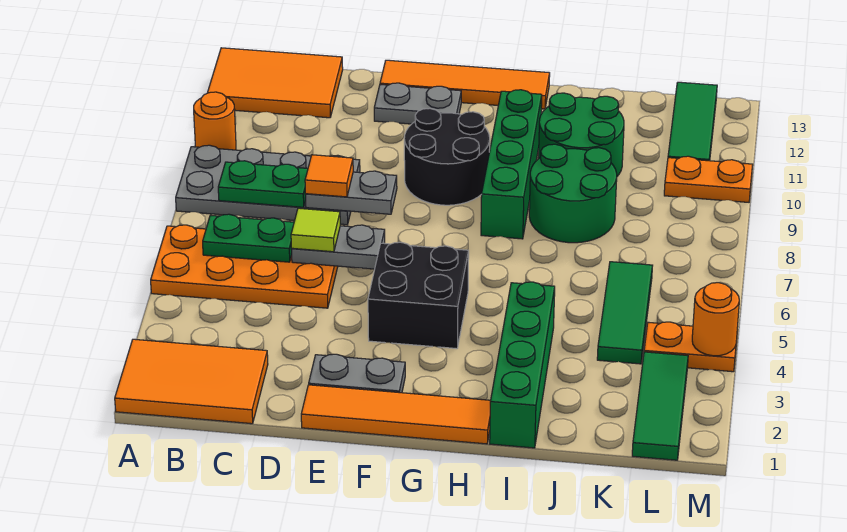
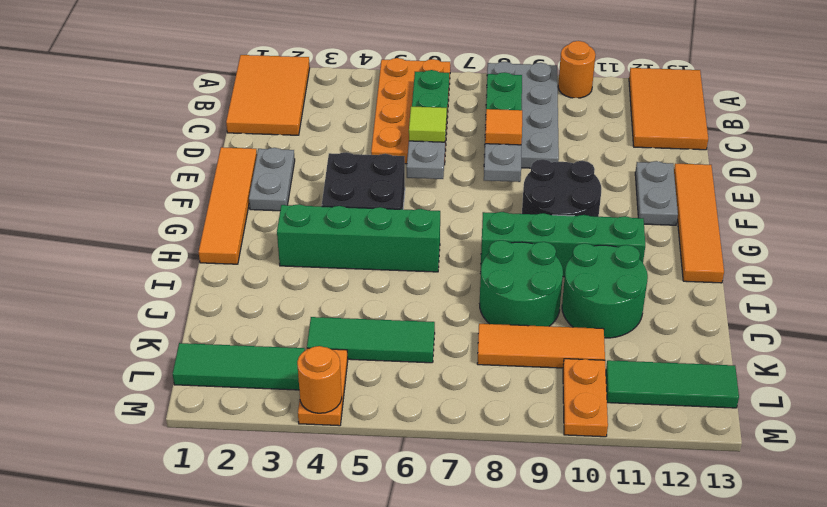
green brick I1:I4 level 1 -> green brick H3:H6 level 1
none -> orange tile K8:K10 level 1

